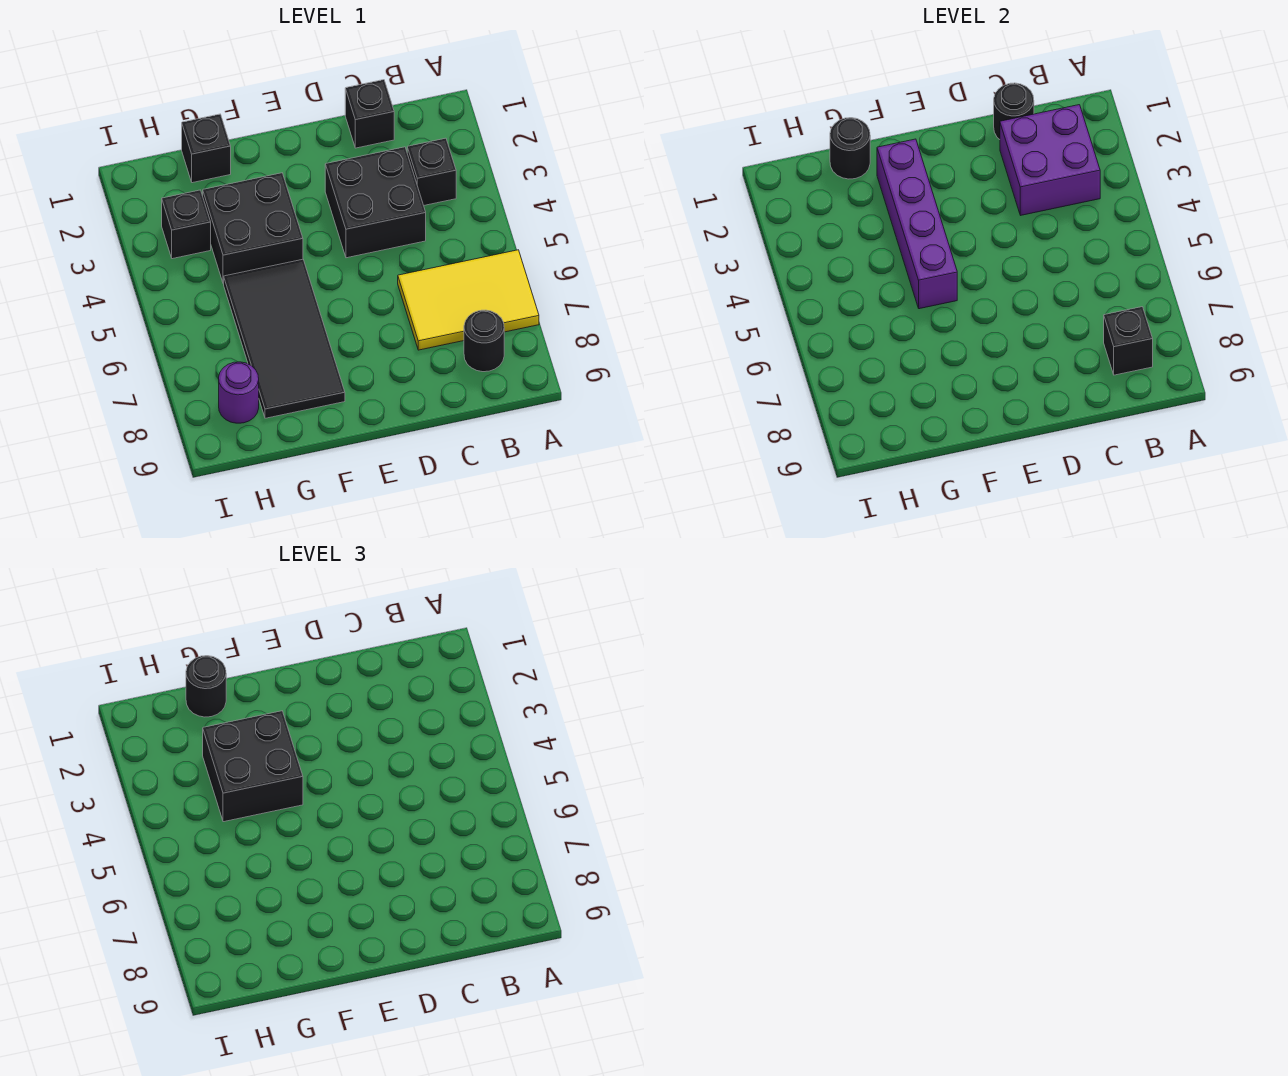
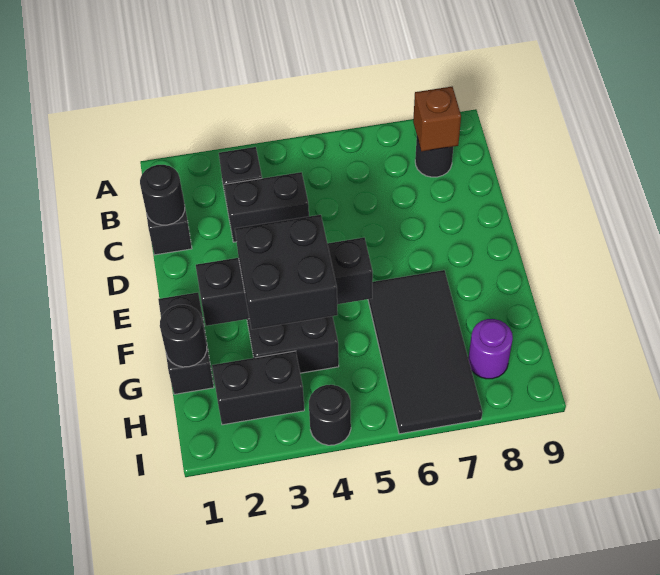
yellow tile A6:C7 level 1 -> none
purple brick B2:C3 level 2 -> none
black brick B8 level 2 -> brown brick B8 level 2
black brick C3:D4 level 1 -> black brick C3:C4 level 1
purple brick F2:F5 level 2 -> black brick F2:F5 level 2
black tile F5:G8 level 1 -> black tile F6:I7 level 1
black brick G1 level 1 -> black brick F1:G1 level 1
black round brick G1 level 3 -> black round brick I4 level 1
black brick H3 level 1 -> black brick H2:H3 level 1

